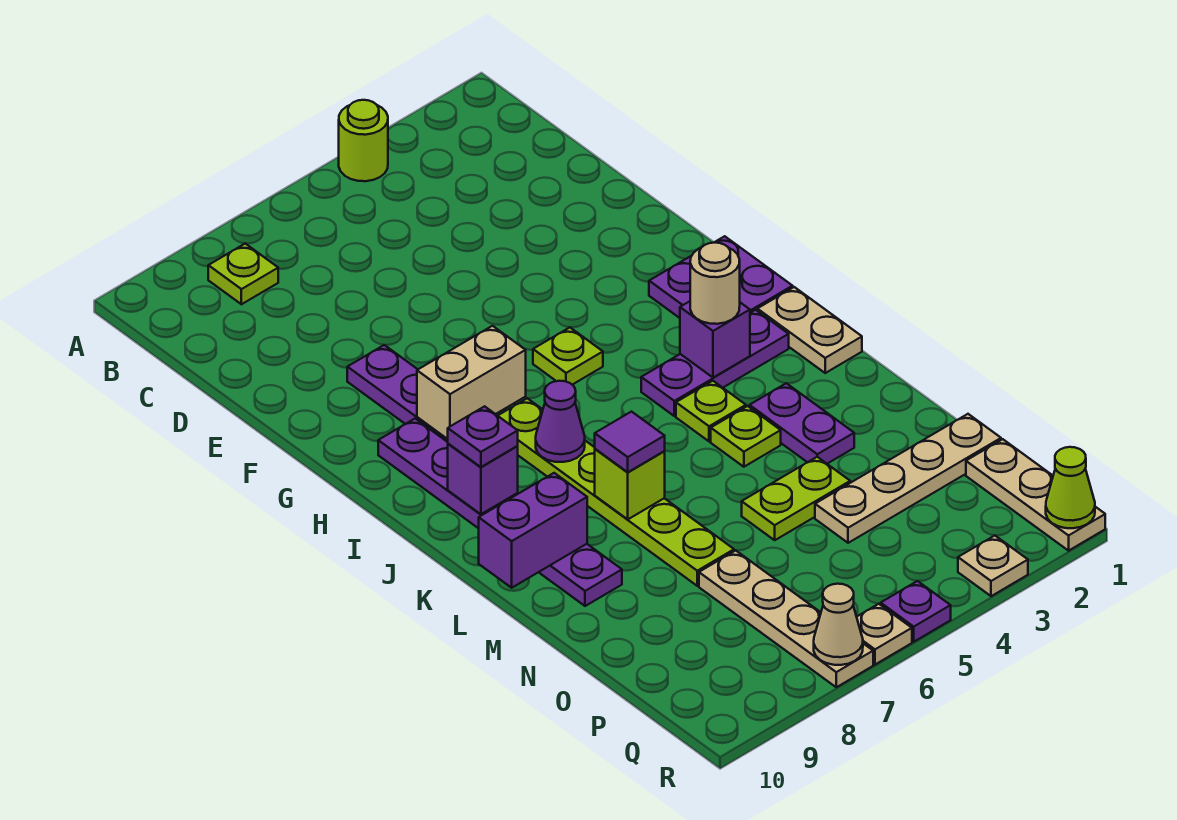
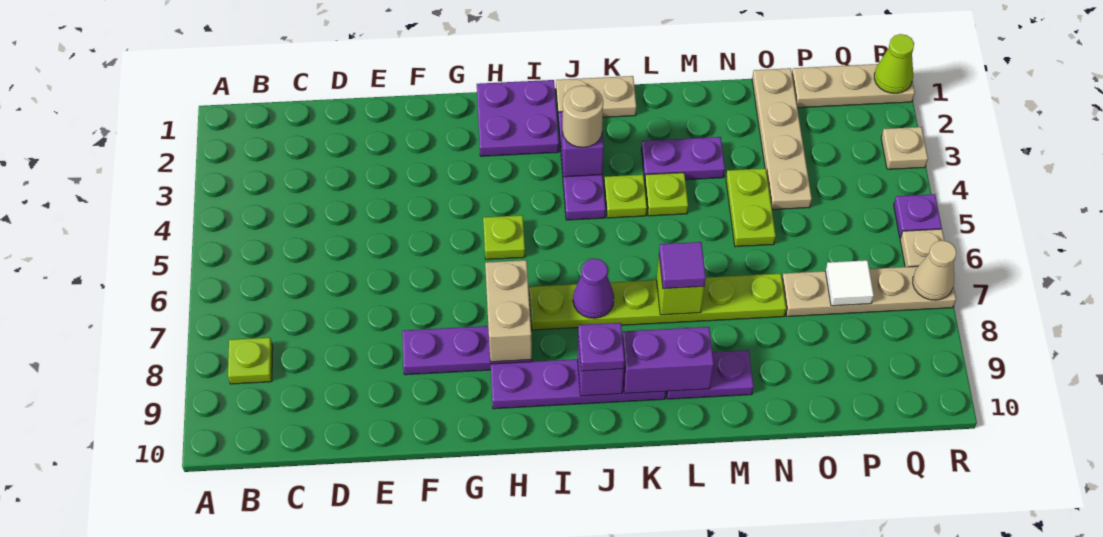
lime round brick A4 level 1 -> none
purple brick L9:L10 level 2 -> purple brick K9:L9 level 2
none -> white tile P7 level 2

